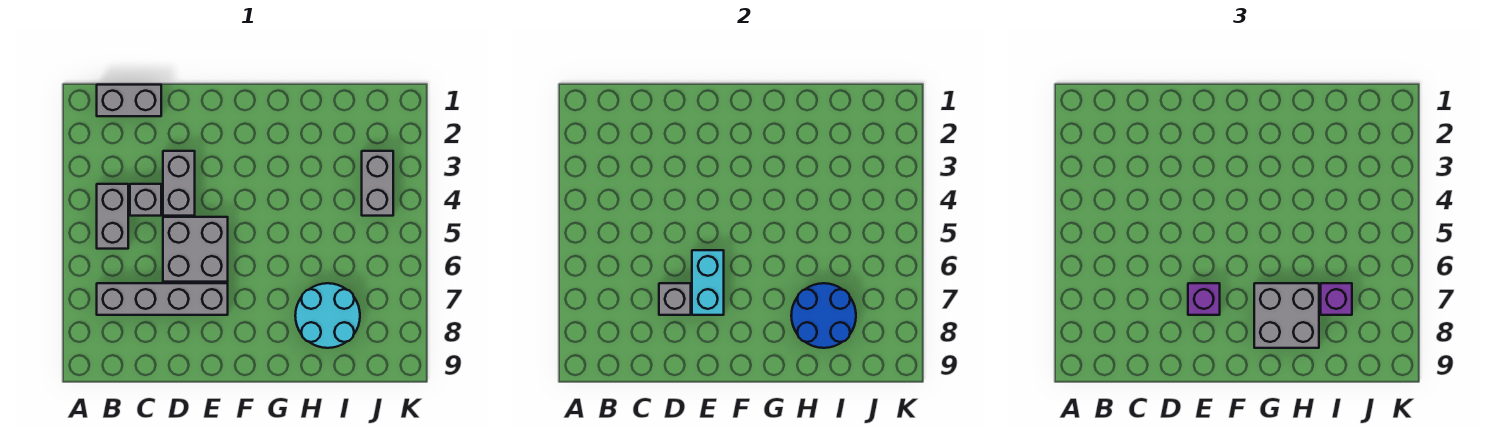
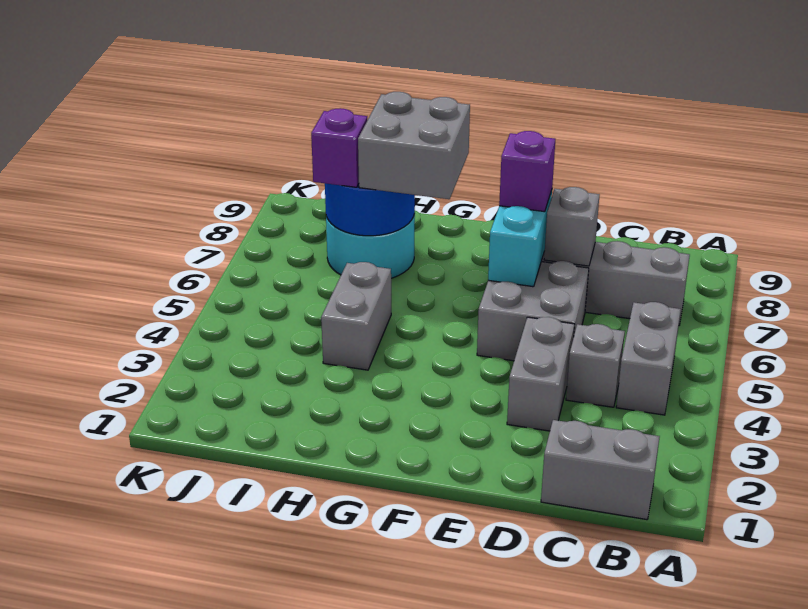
grey brick J3:J4 level 1 -> grey brick H4:H5 level 1

